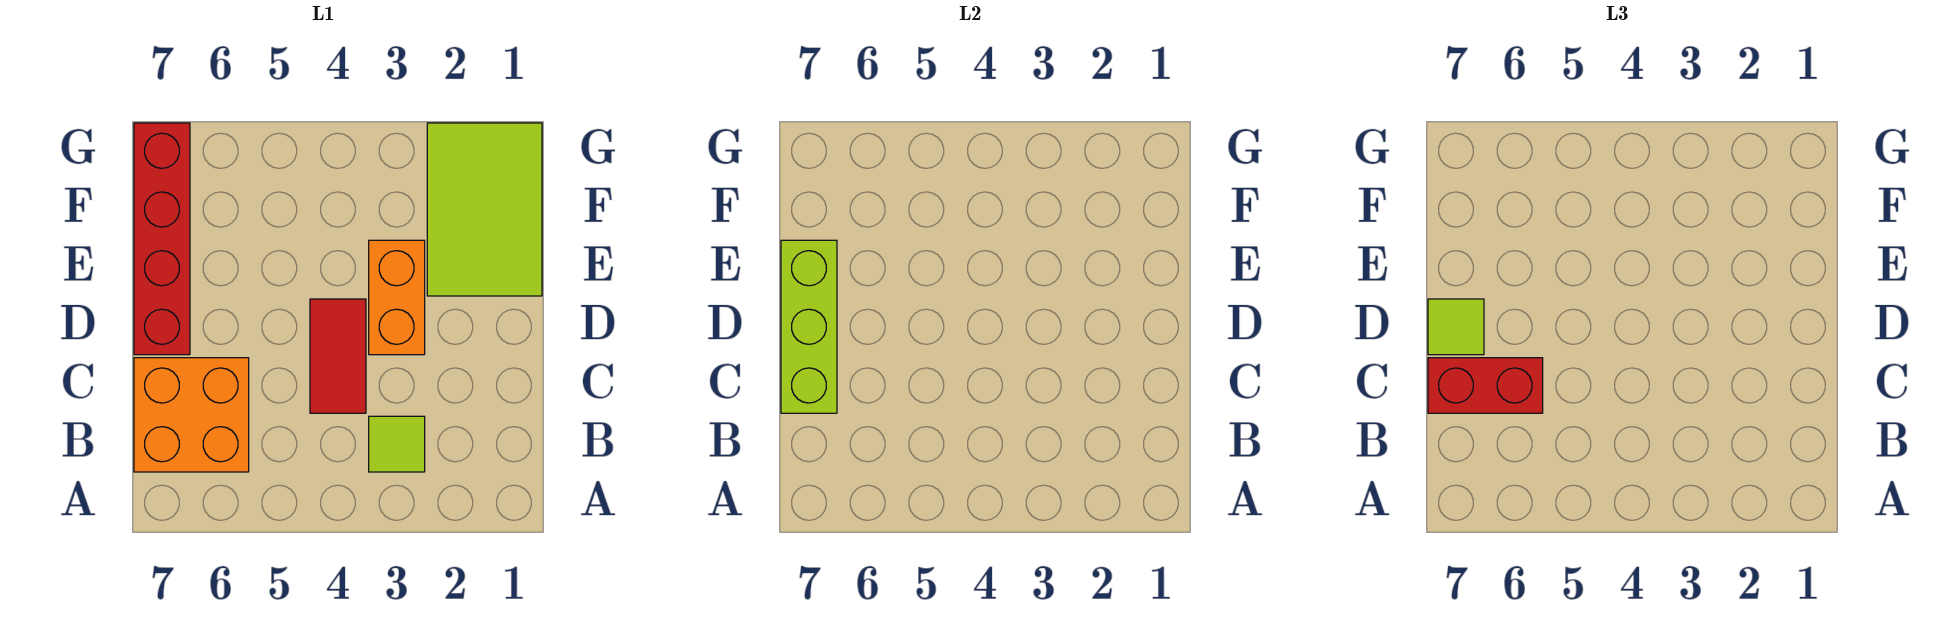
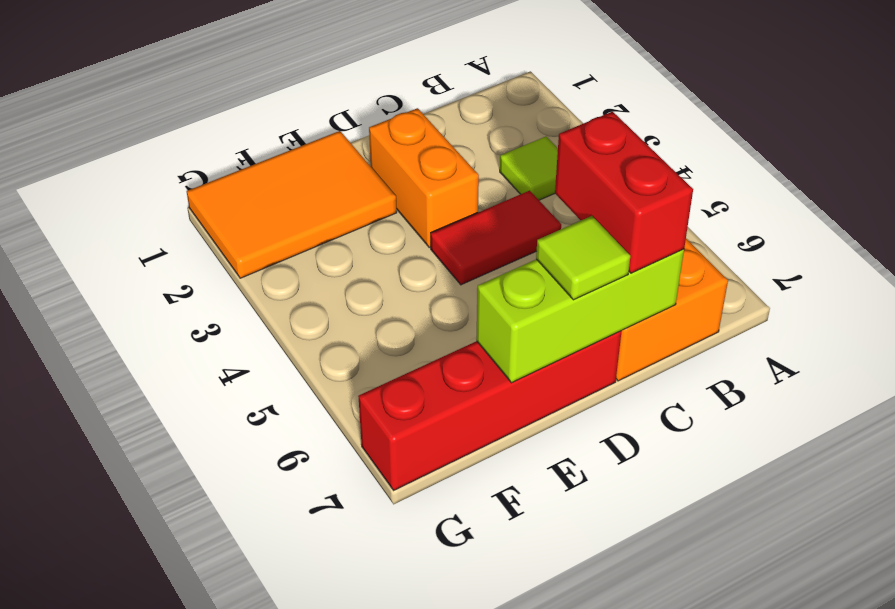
orange brick D3:E3 level 1 -> orange brick D2:D3 level 1
lime tile E1:G2 level 1 -> orange tile E1:G2 level 1

